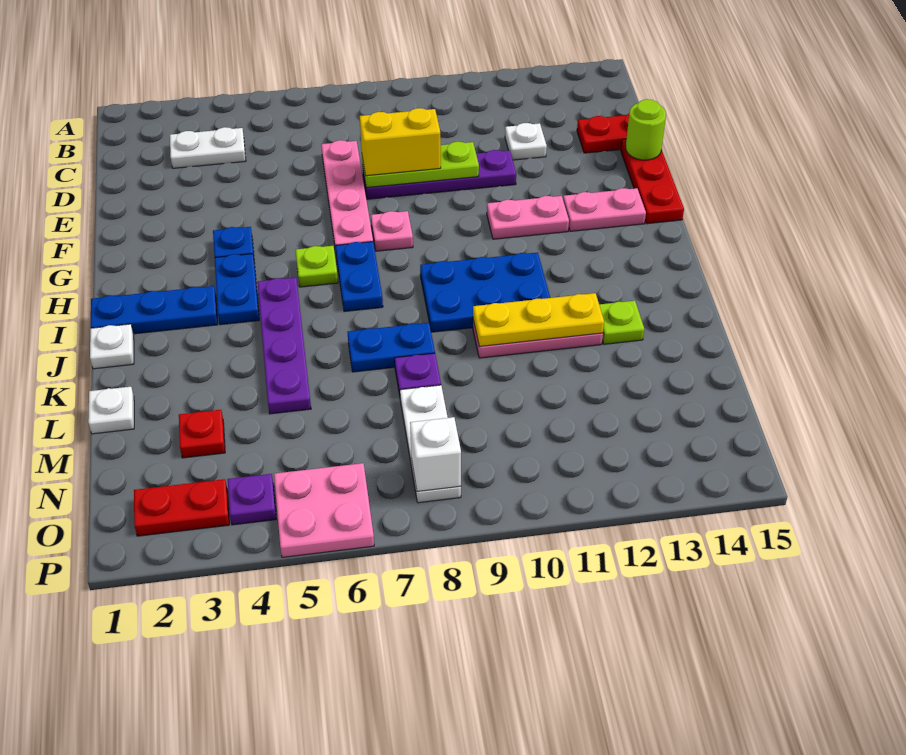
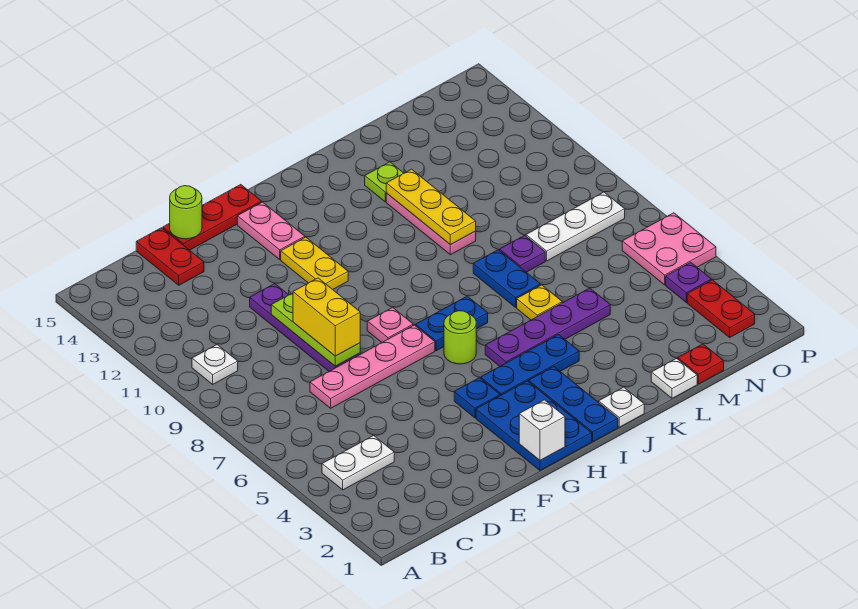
white plate C3:C4 level 1 -> white plate B4:C4 level 1
white plate D12 level 1 -> white plate B10 level 1
pink plate G11:G12 level 1 -> yellow plate G11:G12 level 1
blue plate H4:I4 level 1 -> blue plate H4:J4 level 1
lime plate H6 level 1 -> lime round brick H6 level 1
blue plate I9:J11 level 1 -> blue plate G1:H3 level 1
none -> yellow plate K6 level 1
red plate M3 level 1 -> red plate M1 level 1
white brick O8 level 2 -> white brick G1 level 2

